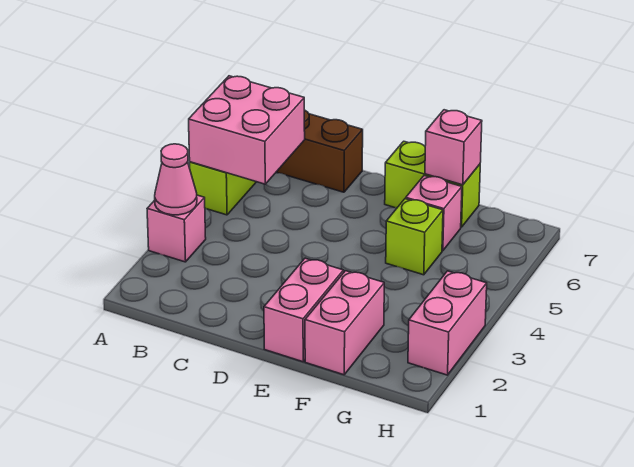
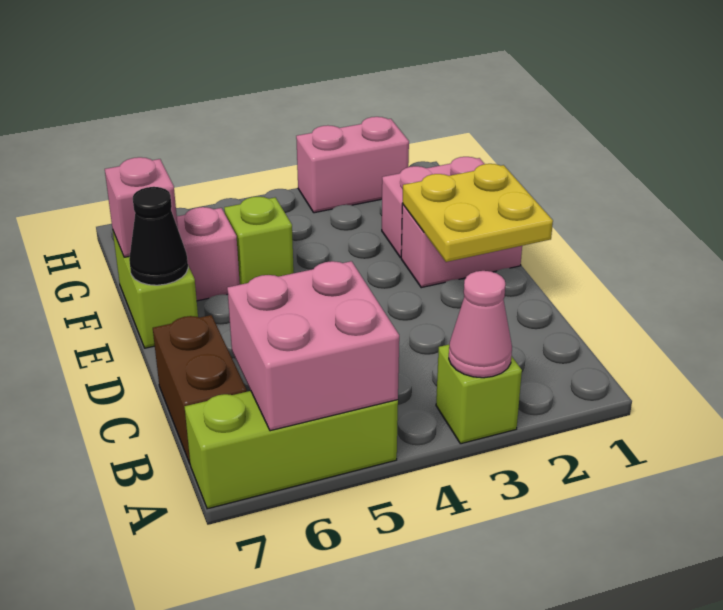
pink brick A3 level 1 -> lime brick A3 level 1
none -> yellow plate D1:E2 level 2
none -> black cone E7 level 2

